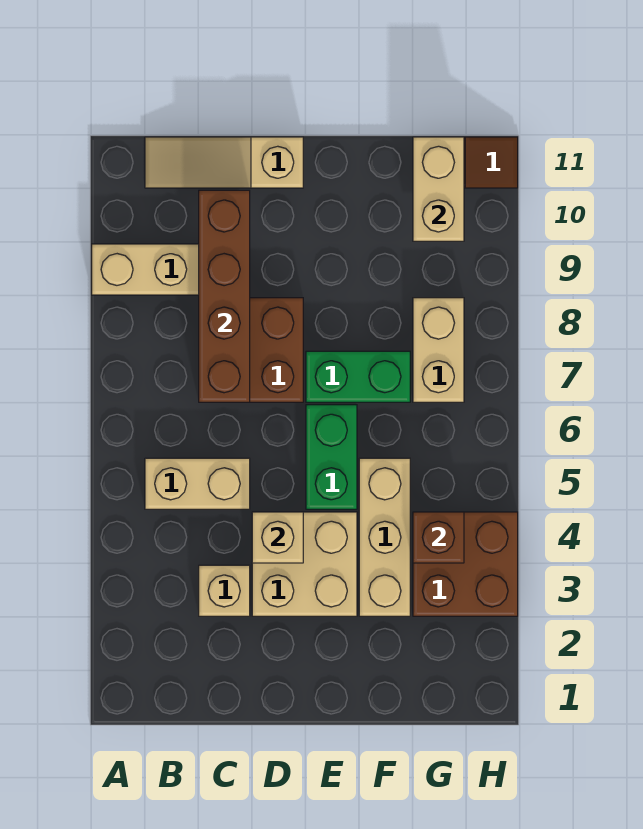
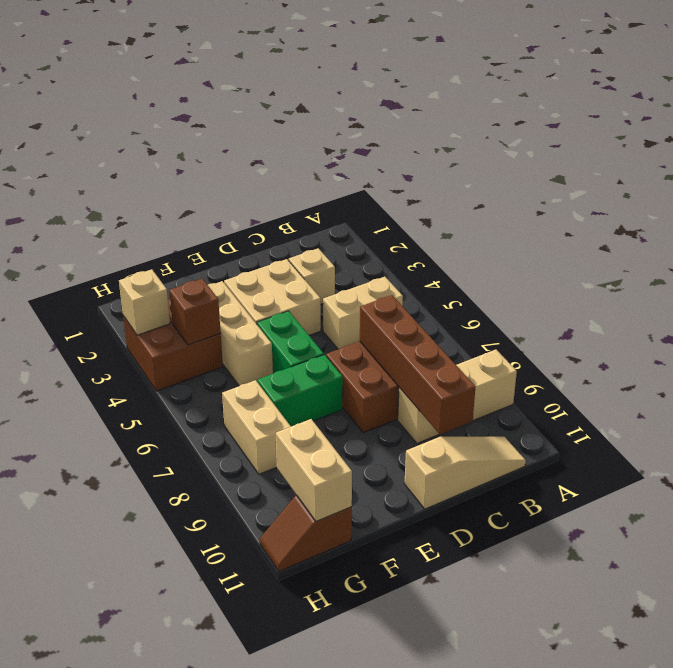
tan brick D4 level 2 -> tan brick H3 level 2

